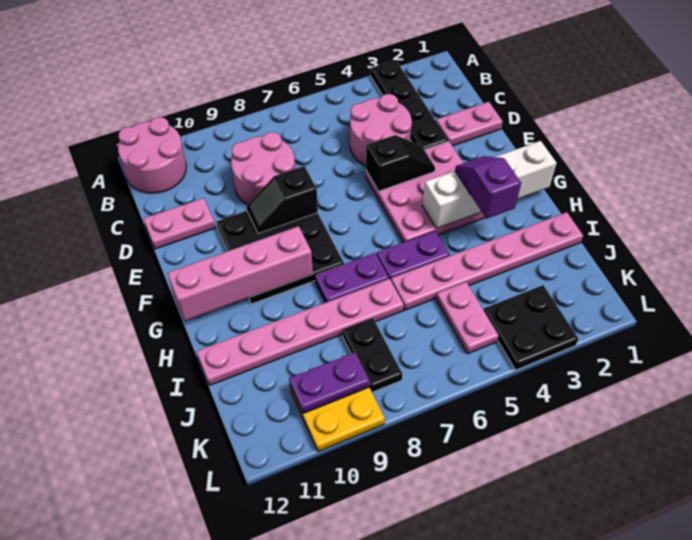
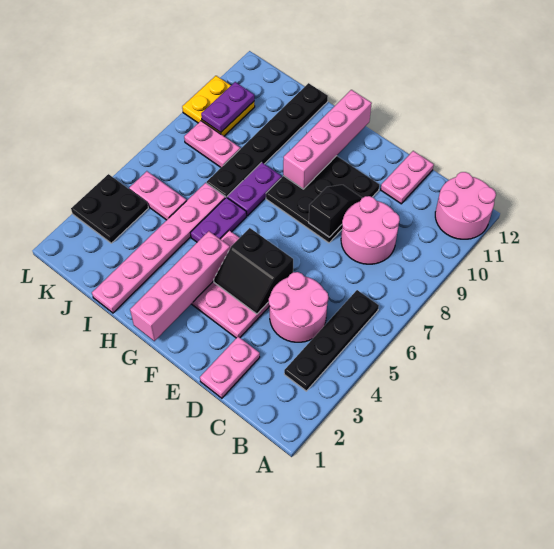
black plate A3:D3 level 1 -> black plate B3:B6 level 1
black slope E4:E5 level 2 top 5 -> black slope E4:F5 level 2 top 5
white brick G1:G4 level 2 -> pink brick G1:G4 level 2
purple slope G3:H3 level 3 top H -> none
pink plate I7:I12 level 1 -> black plate I7:I12 level 1
black plate J8:K8 level 1 -> pink plate J8:K8 level 1

